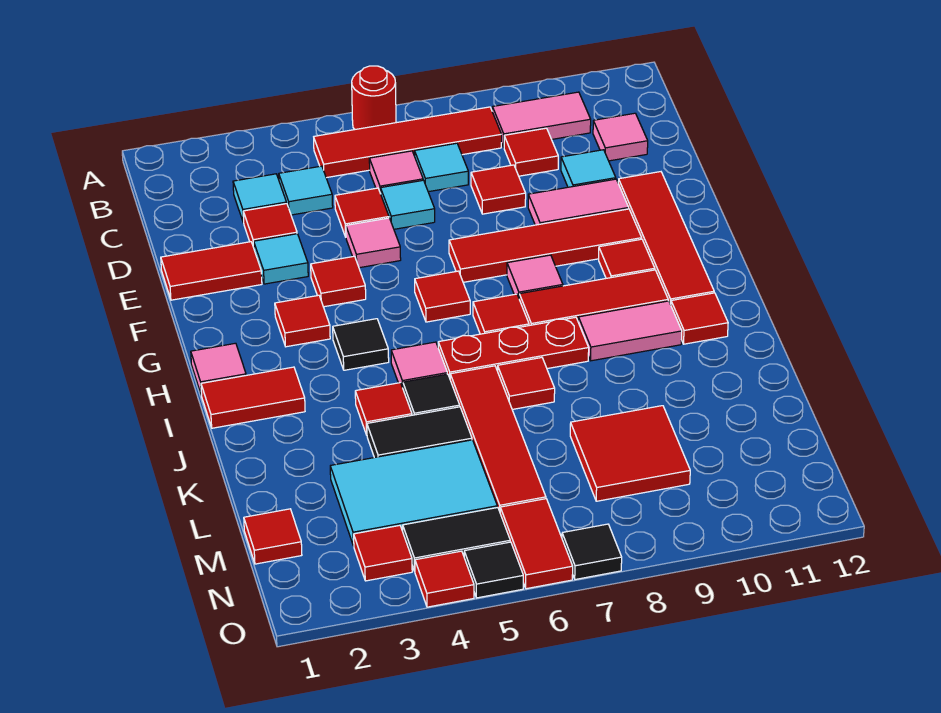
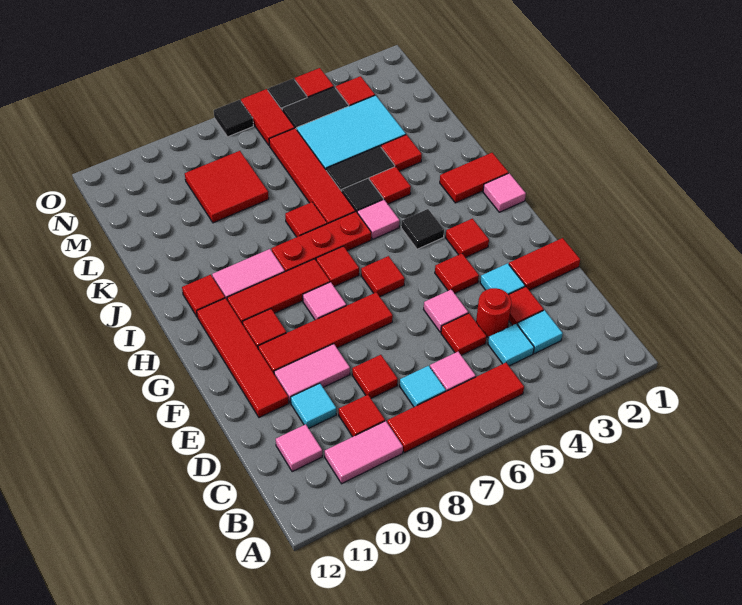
red round brick A6 level 1 -> red round brick D4 level 1
cyan tile D6 level 1 -> none
red tile M1 level 1 -> red tile K3 level 1

